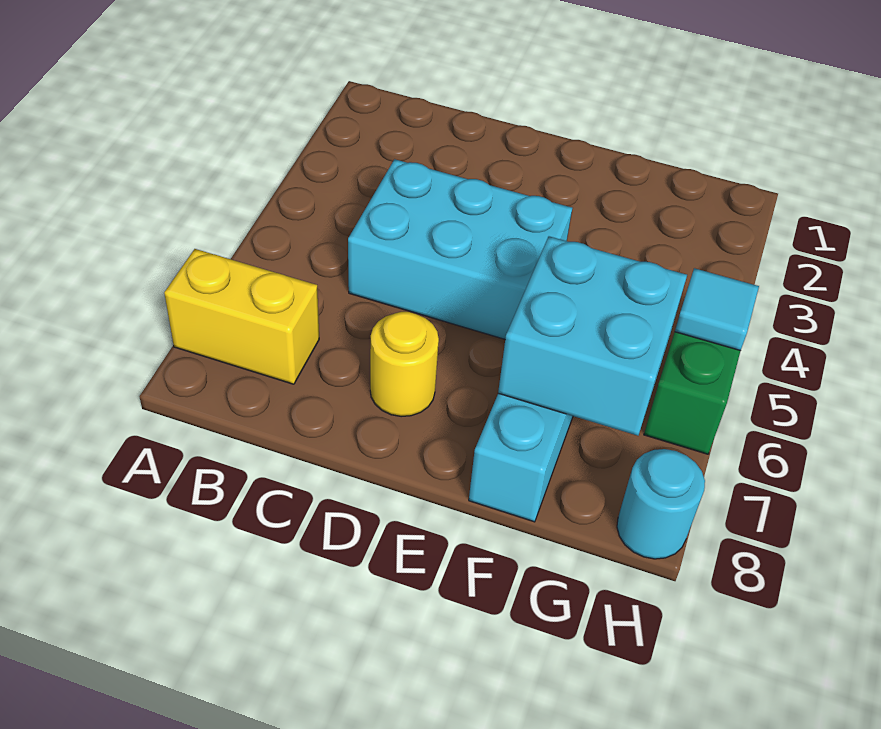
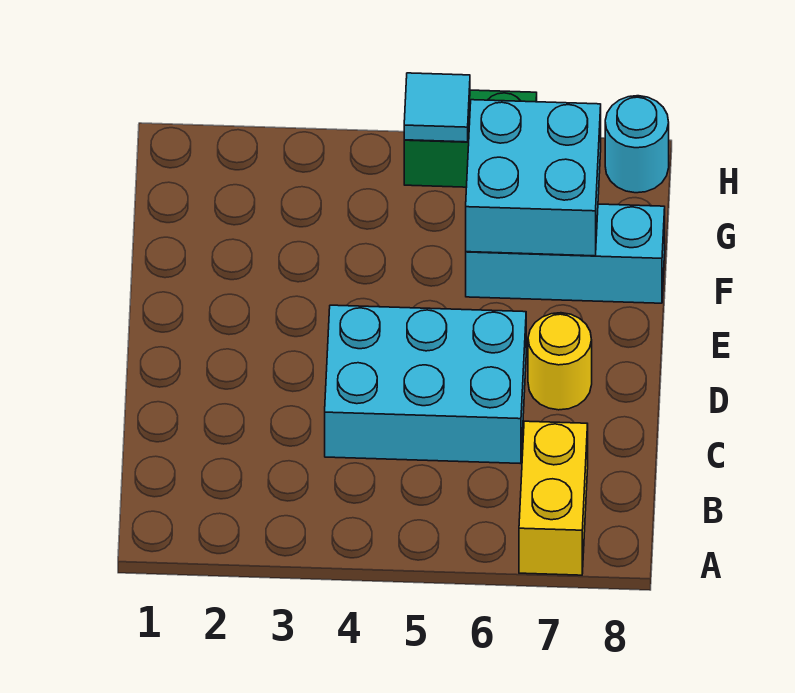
cyan brick C4:E5 level 1 -> cyan brick C4:D6 level 1

